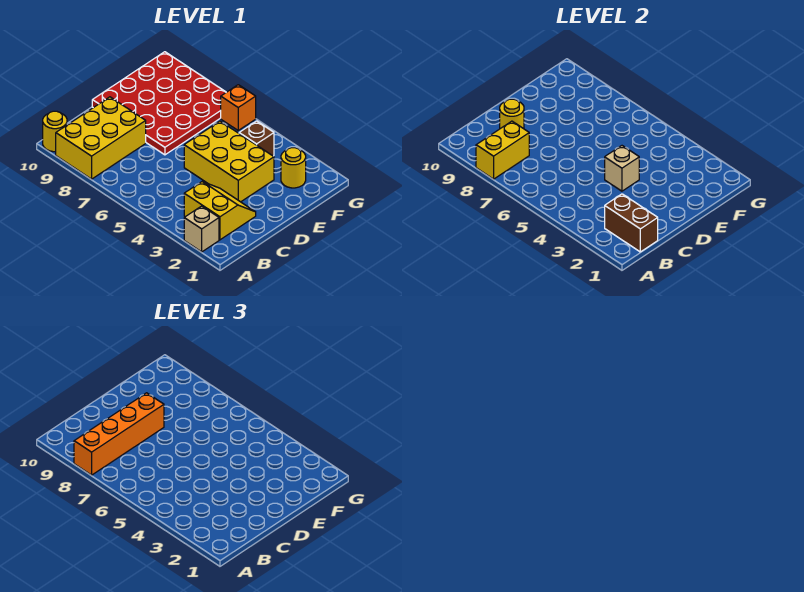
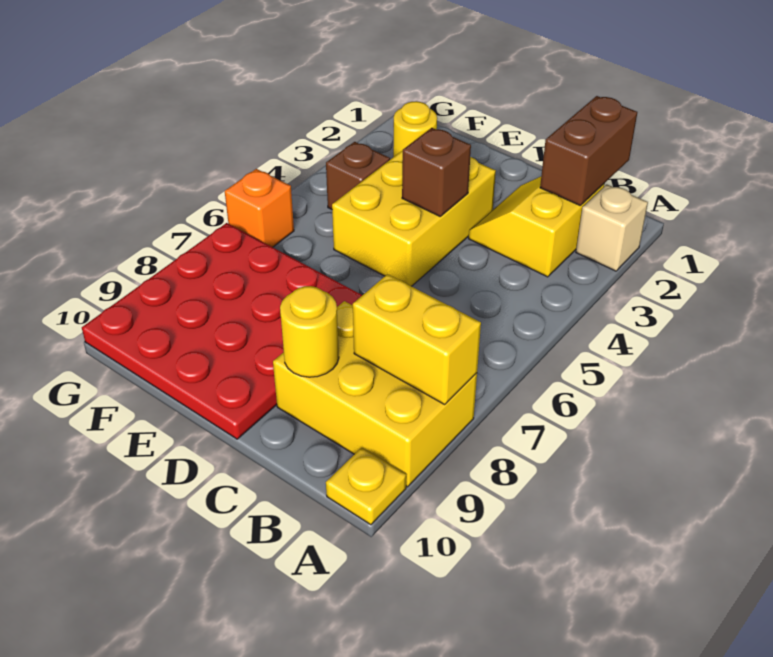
orange brick A8:D8 level 3 -> none
yellow round brick A10 level 1 -> yellow plate A10 level 1
tan brick D4 level 2 -> brown brick D4 level 2

